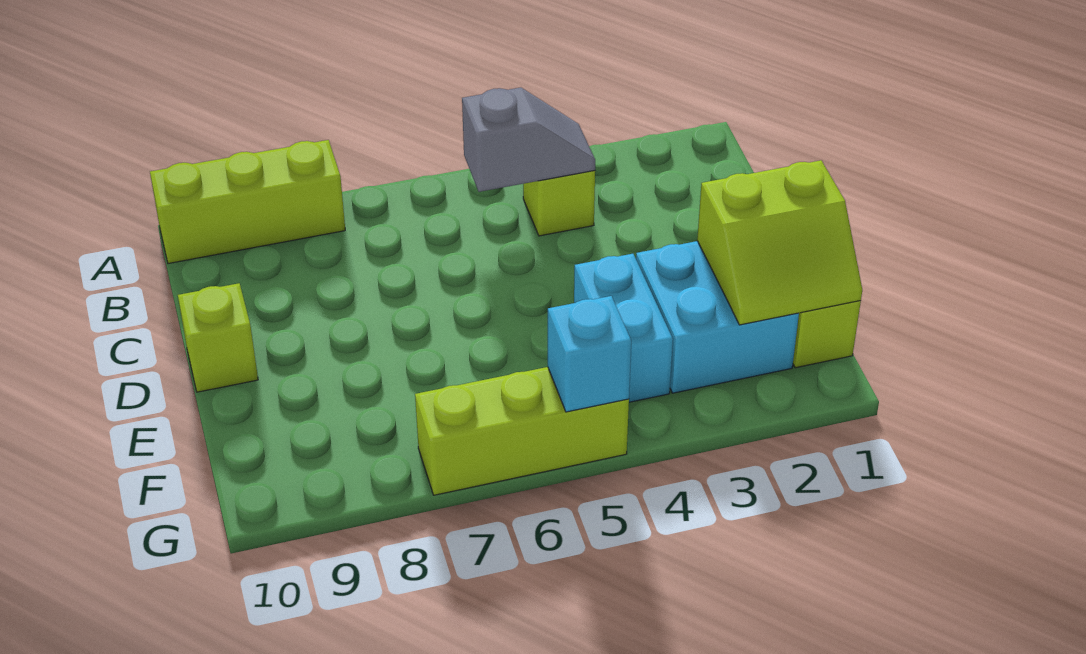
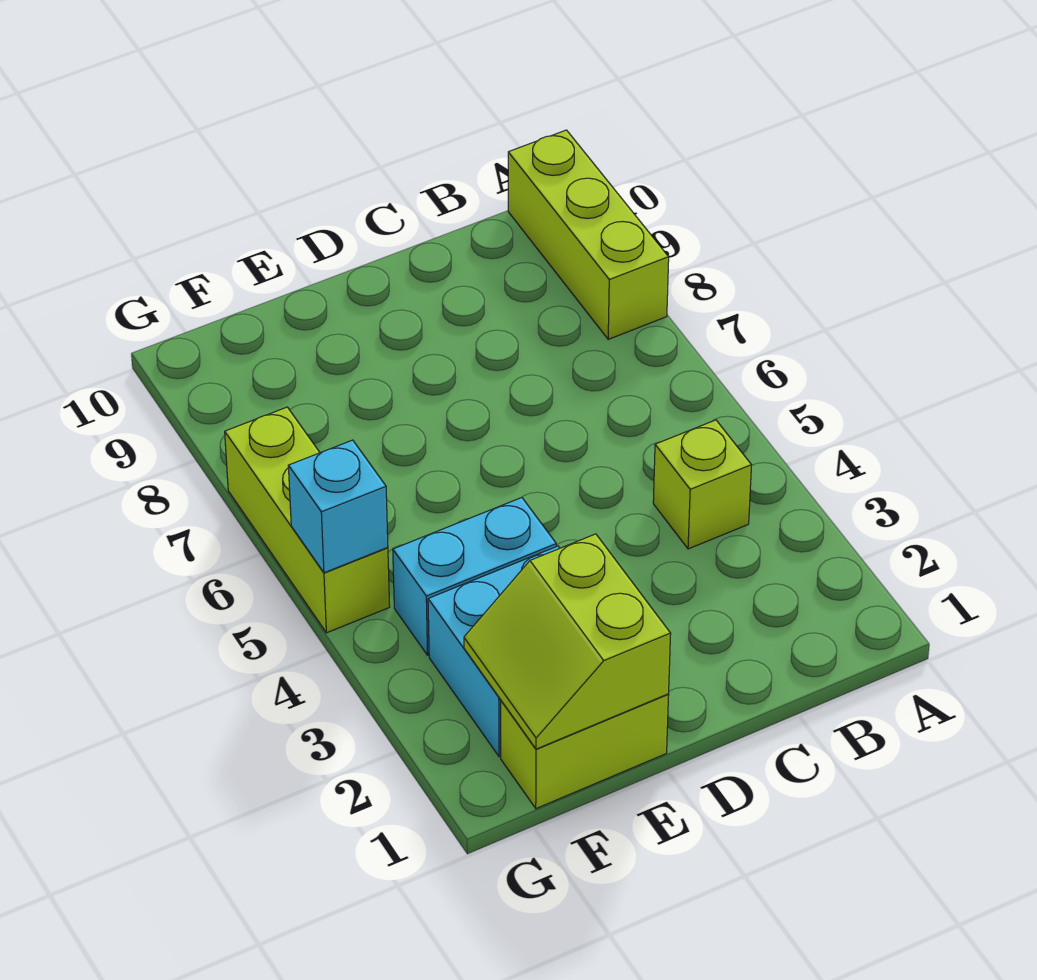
grey slope B4:B5 level 2 top 5 -> none
lime brick D10 level 1 -> none

